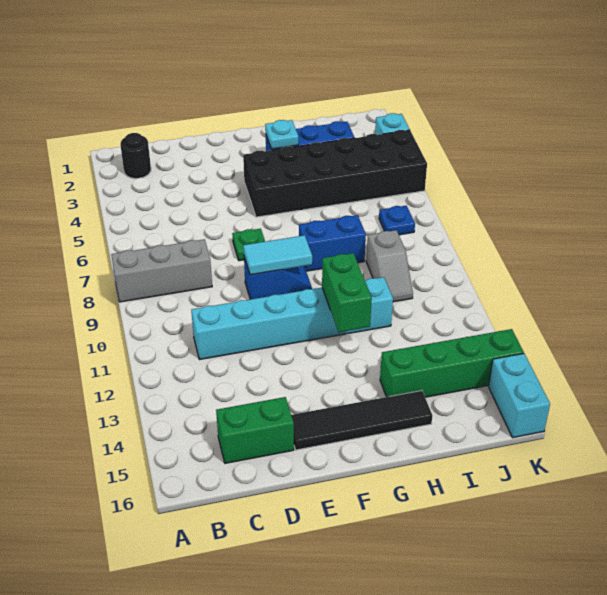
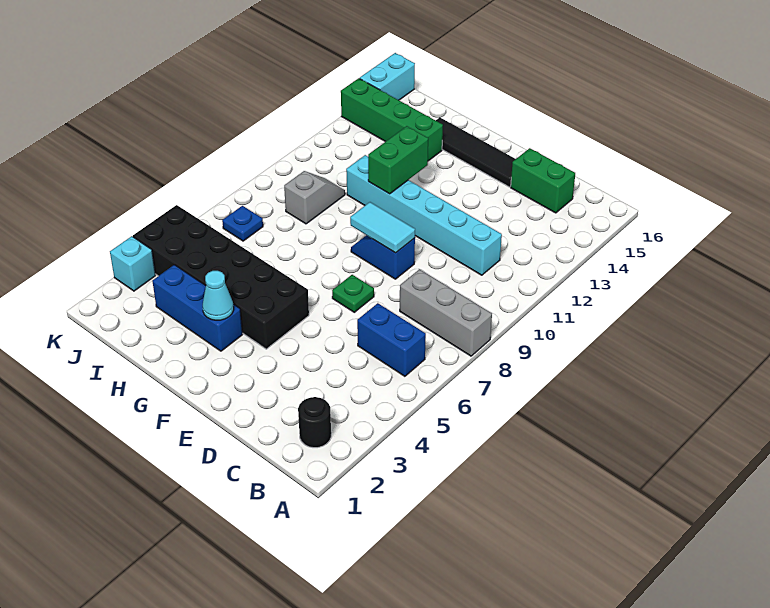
cyan plate G3 level 2 -> cyan cone G3 level 2
blue brick G8:H8 level 1 -> blue brick B6:C6 level 1

